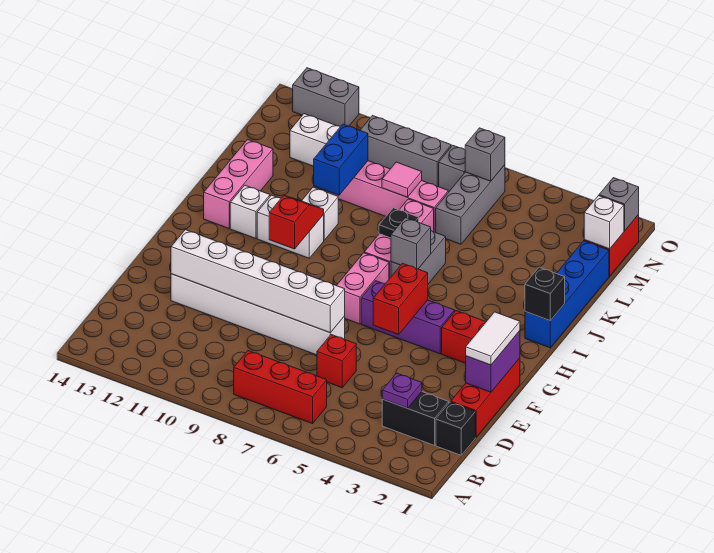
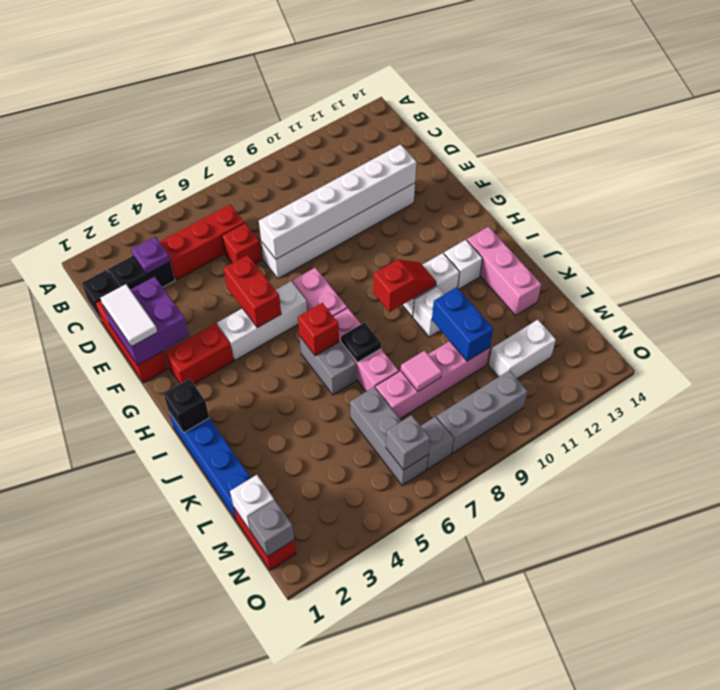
red brick B6:B8 level 1 -> red brick C4:C6 level 1
purple brick E1:F1 level 2 -> purple brick E1:F2 level 2
purple brick G4:G6 level 1 -> white brick G4:G6 level 1
red slope H10:I10 level 2 top H -> red slope I9:I10 level 2 top 9
grey brick I6 level 2 -> red brick I6 level 2
grey brick O12:O13 level 1 -> none

